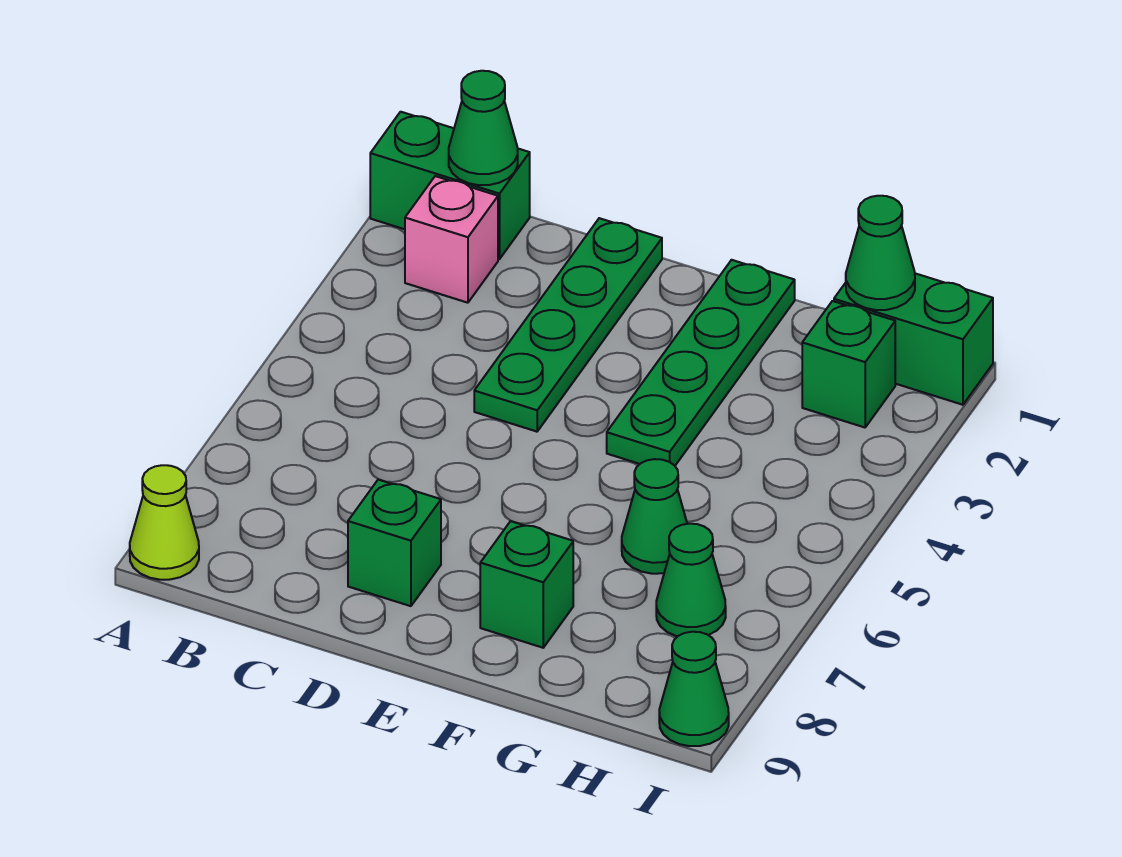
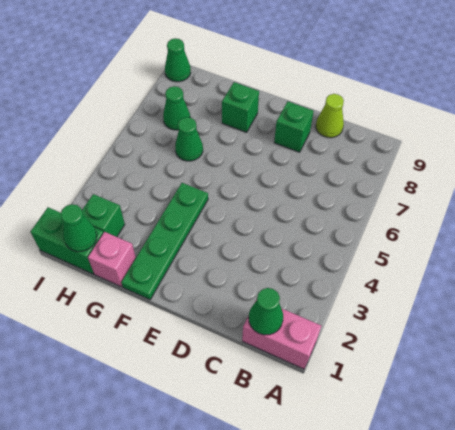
green brick A1:B1 level 1 -> pink brick A1:B1 level 1
lime cone A9 level 1 -> lime cone C9 level 1
pink brick B2 level 1 -> pink brick G1 level 1
green plate D1:D4 level 1 -> none

